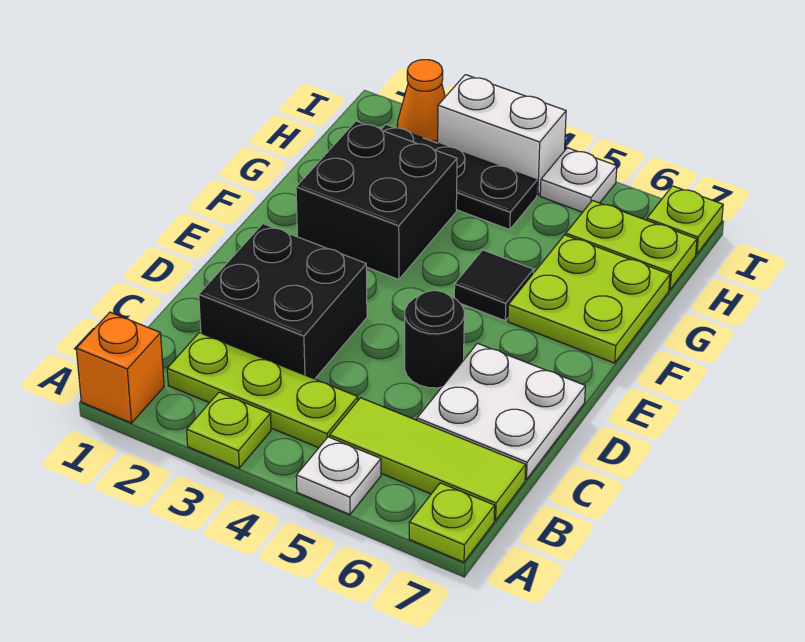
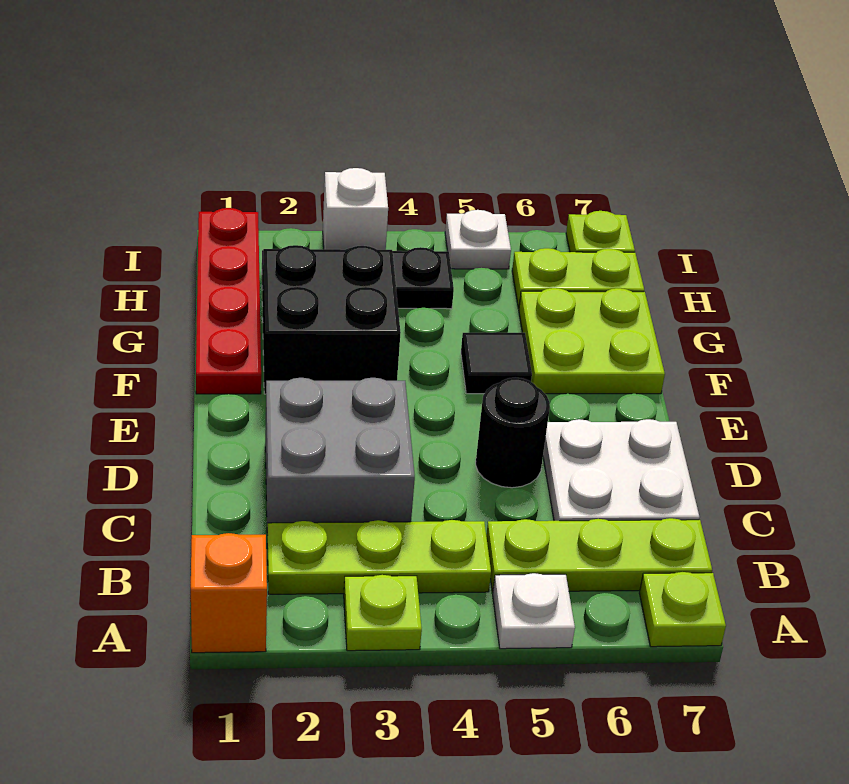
lime tile B5:B7 level 1 -> lime plate B5:B7 level 1
black brick C2:D3 level 1 -> grey brick C2:D3 level 1
none -> red plate F1:I1 level 1
orange cone I2 level 1 -> none
white brick I3:I4 level 1 -> white brick I3 level 1

